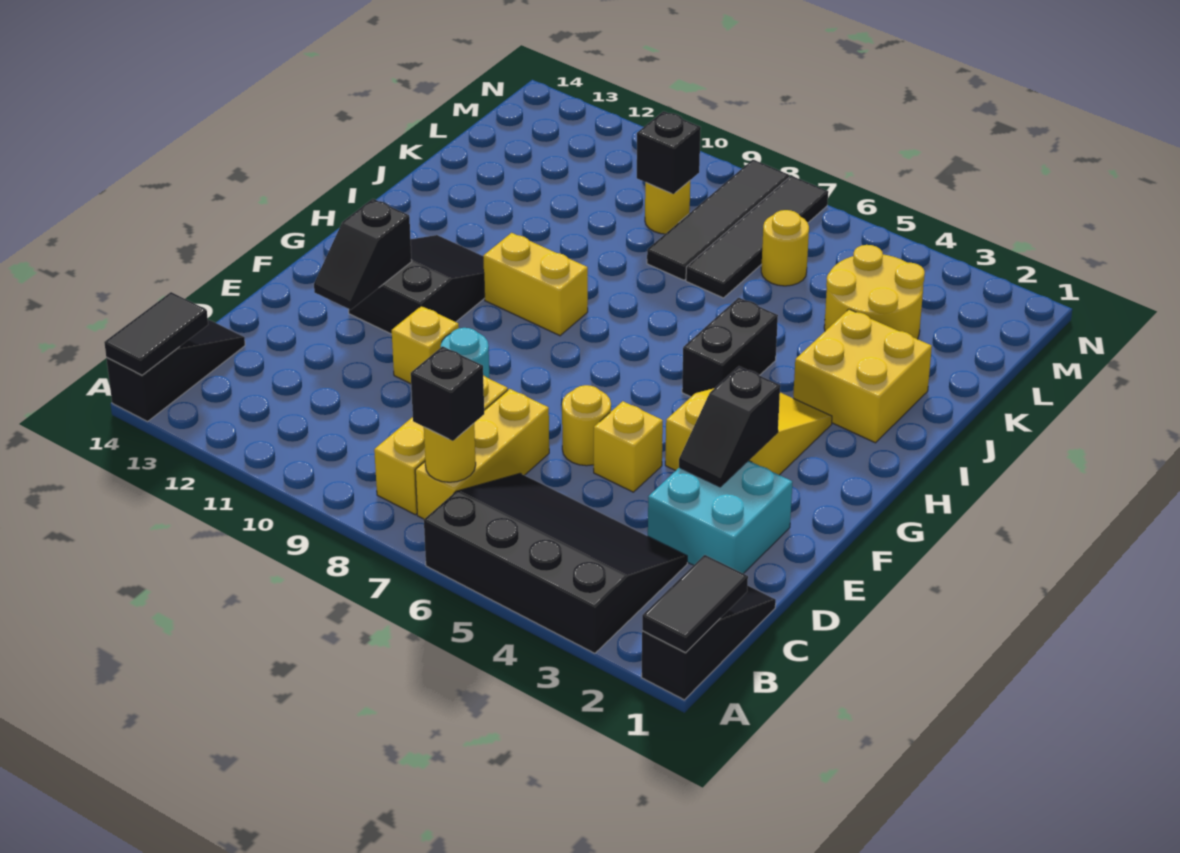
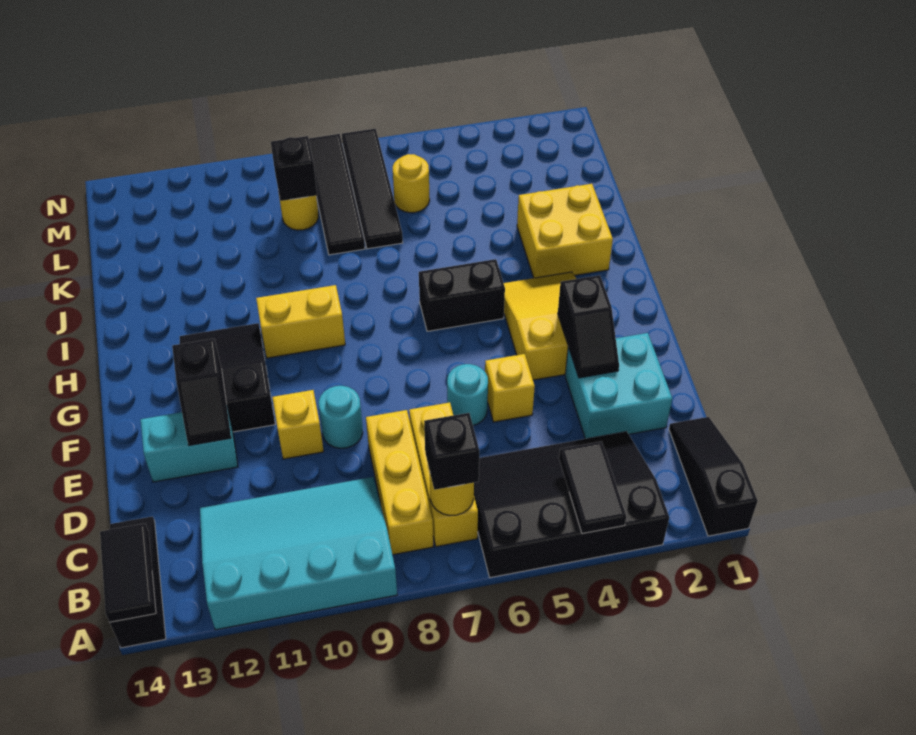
black tile A1:B1 level 2 -> black tile A4:B4 level 2
none -> cyan slope A9:C12 level 1 top A
yellow round brick E6 level 1 -> cyan round brick E6 level 1
none -> cyan brick E12:E13 level 1
black brick H5:I5 level 1 -> black brick H5:H6 level 1
yellow round brick K3:L4 level 1 -> none

